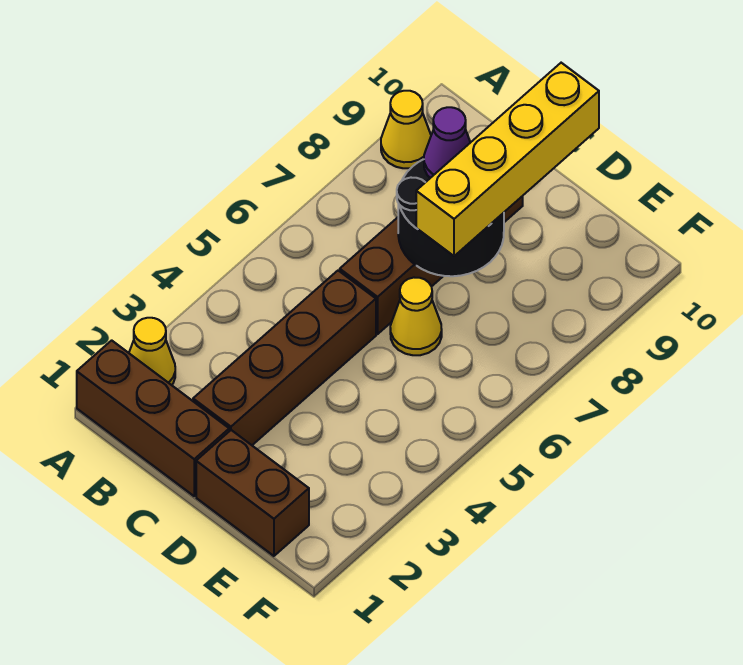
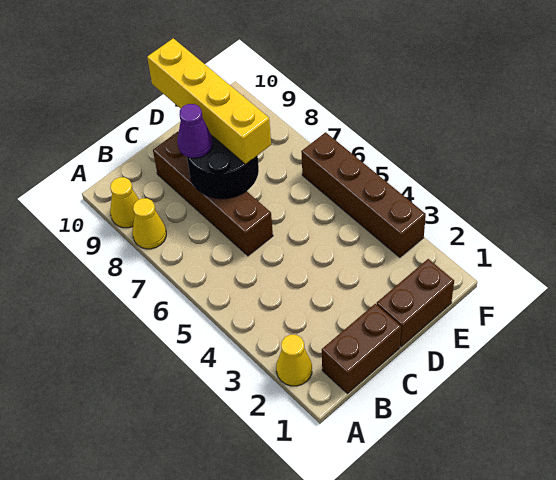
brown brick A1:C1 level 1 -> brown brick B1:C1 level 1
brown brick C2:C5 level 1 -> brown brick F3:F6 level 1
yellow cone D6 level 1 -> yellow cone A8 level 1

